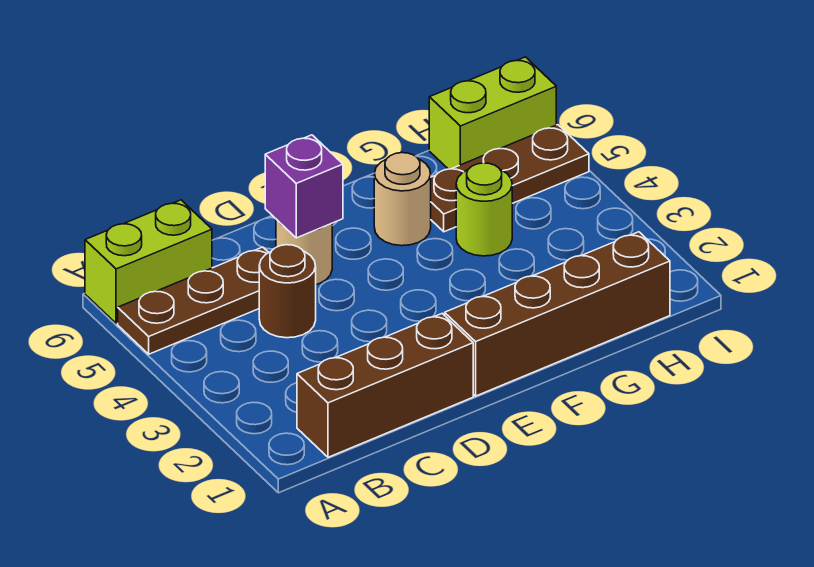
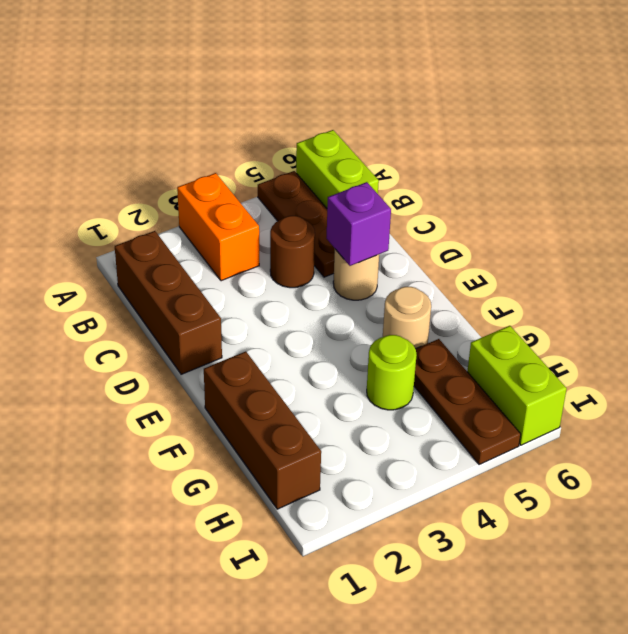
none -> orange brick A3:B3 level 1
brown brick E1:H1 level 1 -> brown brick F1:H1 level 1

